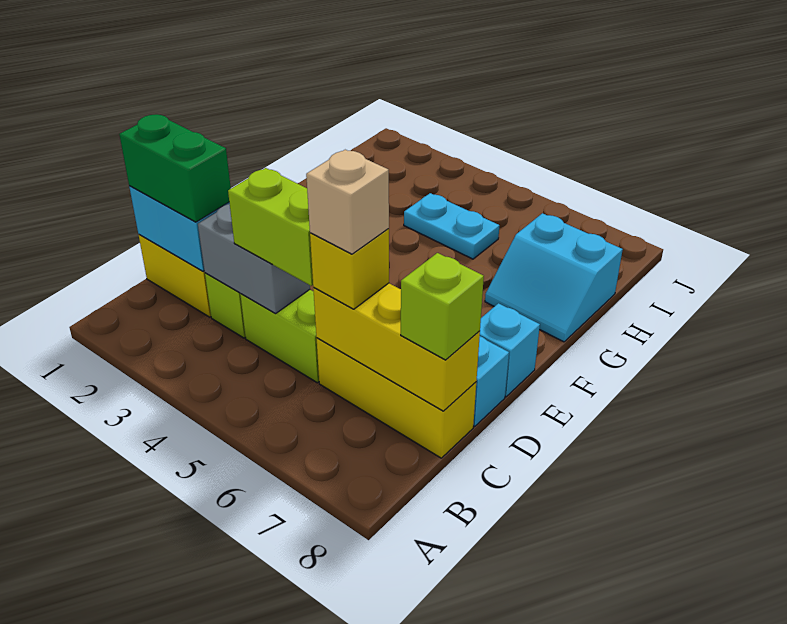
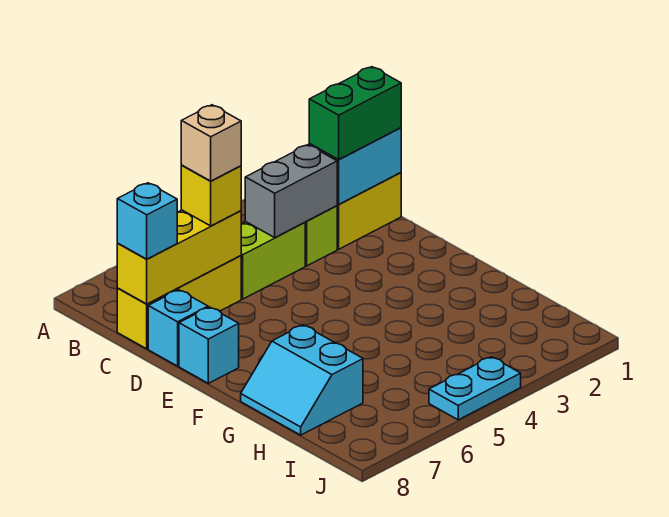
lime brick C4:C5 level 3 -> none
lime brick C8 level 3 -> cyan brick C8 level 3
cyan slope G7:H8 level 1 top H -> cyan slope G7:H8 level 1 top 7
cyan plate H4:H5 level 1 -> cyan plate J4:J5 level 1

